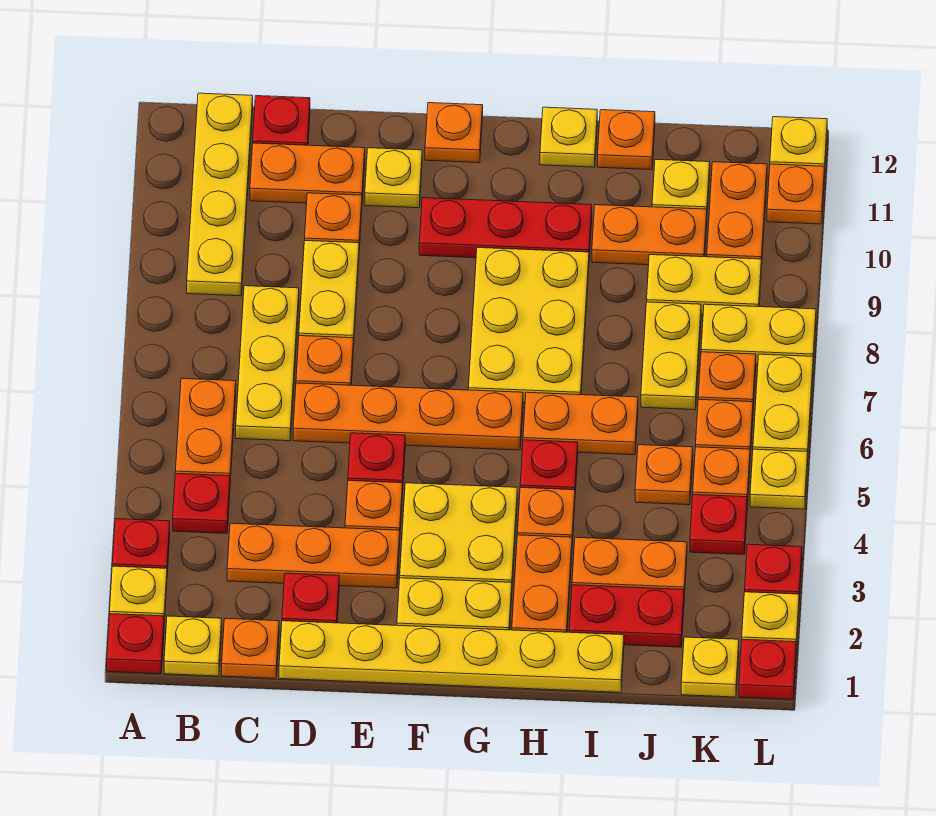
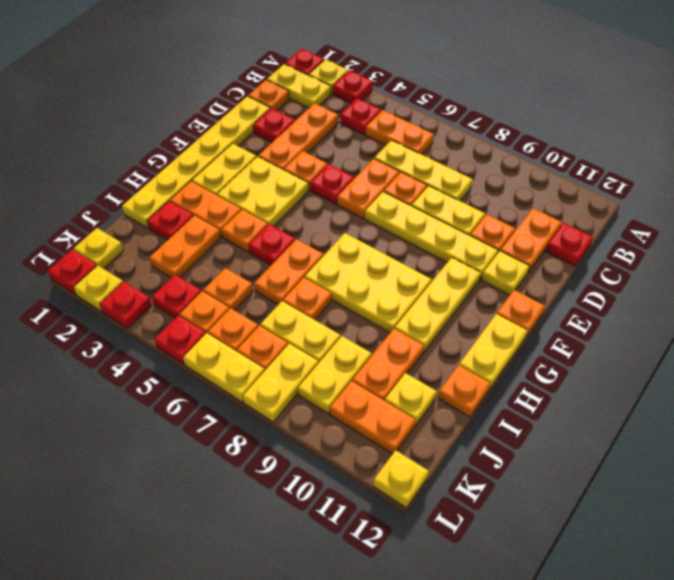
yellow plate B1 level 1 -> yellow plate B1:B2 level 1
yellow plate B9:B12 level 1 -> yellow plate E7:E10 level 1
orange plate D6:G6 level 1 -> orange plate D6:E6 level 1
red plate F10:H10 level 1 -> yellow plate F10:H10 level 1
yellow plate H12 level 1 -> yellow plate G12:H12 level 1
red plate I2:J2 level 1 -> red plate I2 level 1
yellow plate L5 level 1 -> red plate L5 level 1
orange plate L11 level 1 -> orange plate I7 level 1

